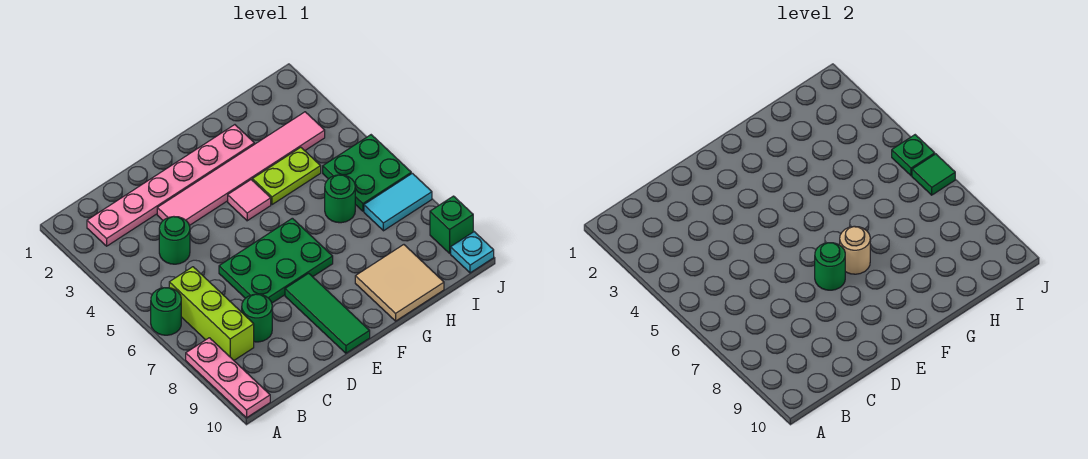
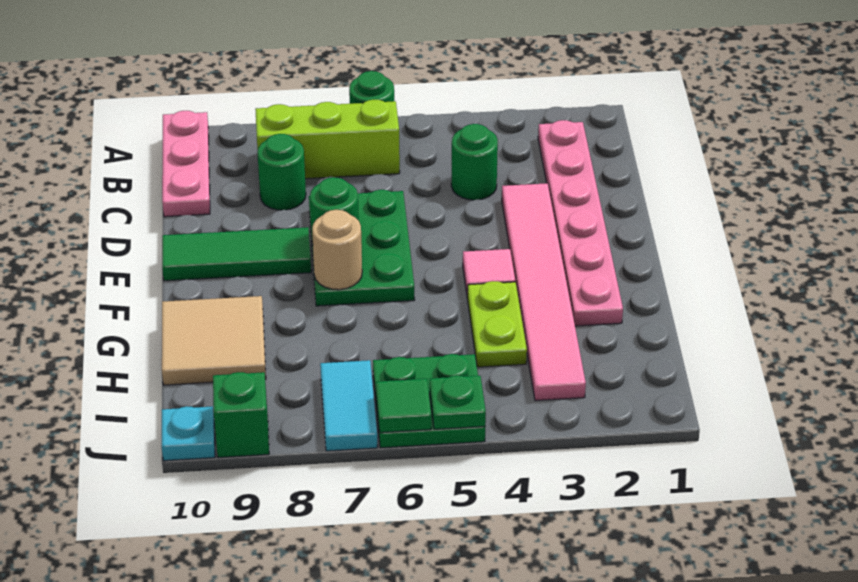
pink plate A8:A10 level 1 -> pink plate A10:C10 level 1
green round brick H6 level 1 -> none

